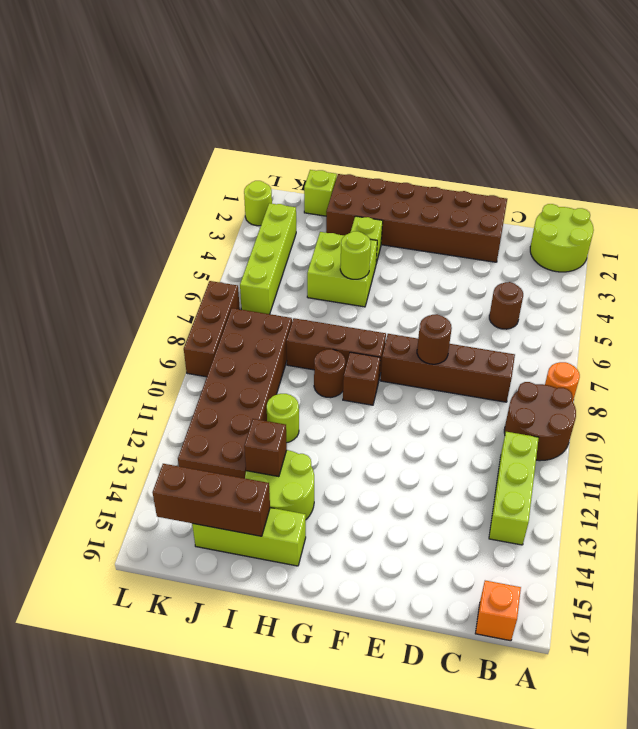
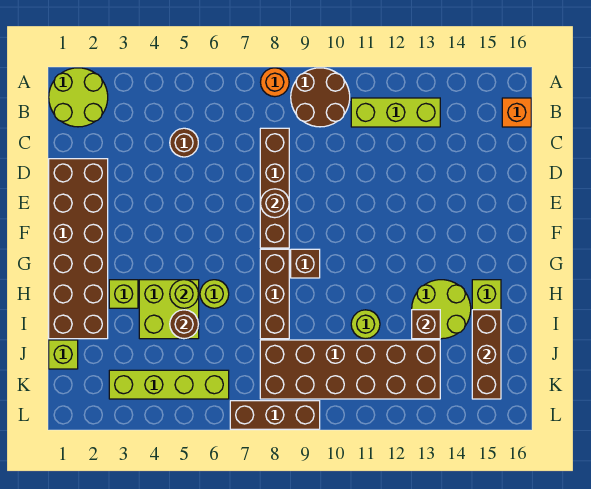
brown round brick H9 level 1 -> brown round brick I5 level 2
lime round brick L2 level 1 -> lime round brick H6 level 1

